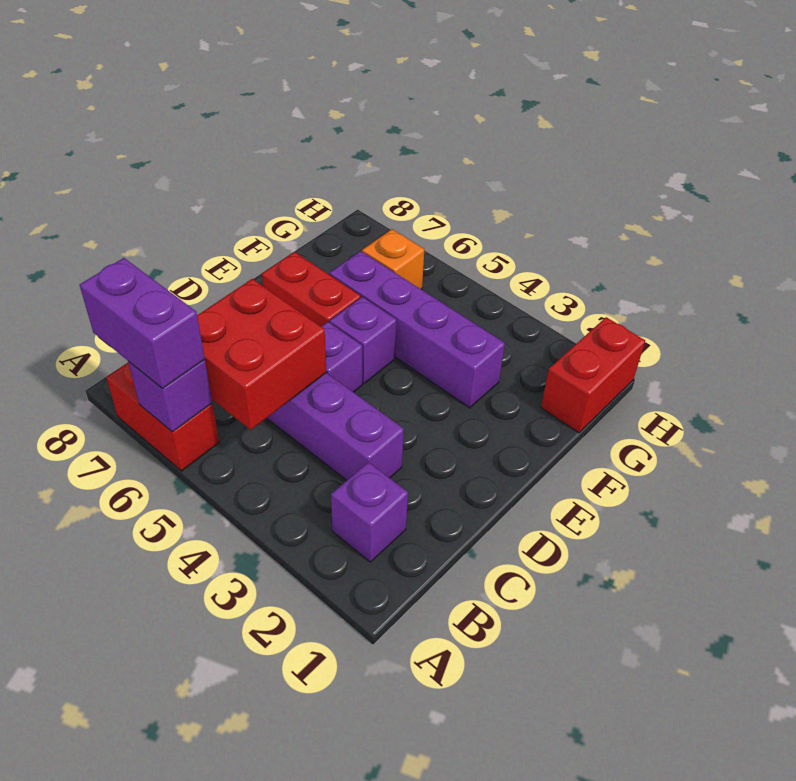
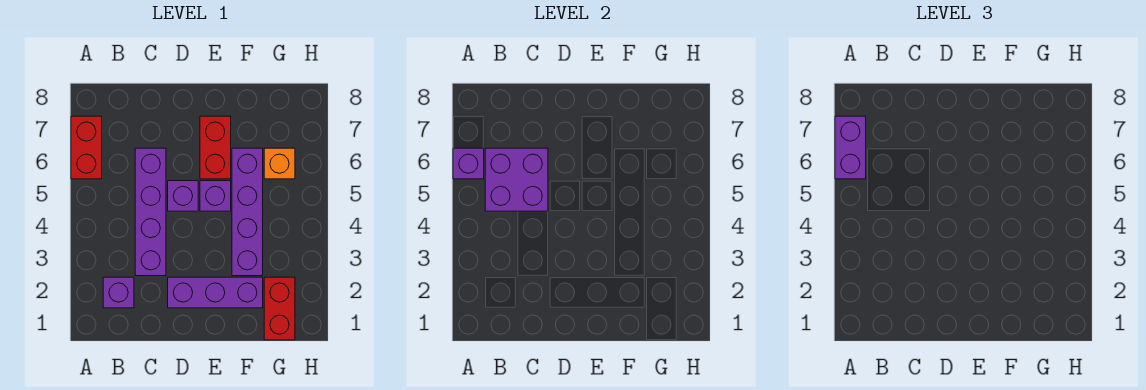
red brick B5:C6 level 2 -> purple brick B5:C6 level 2
none -> purple brick D2:F2 level 1
red brick G1:H1 level 1 -> red brick G1:G2 level 1

